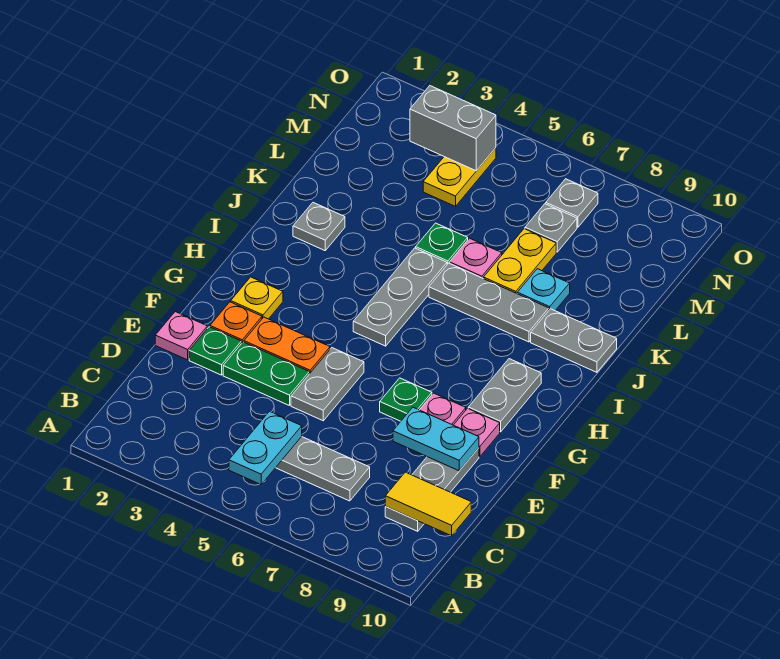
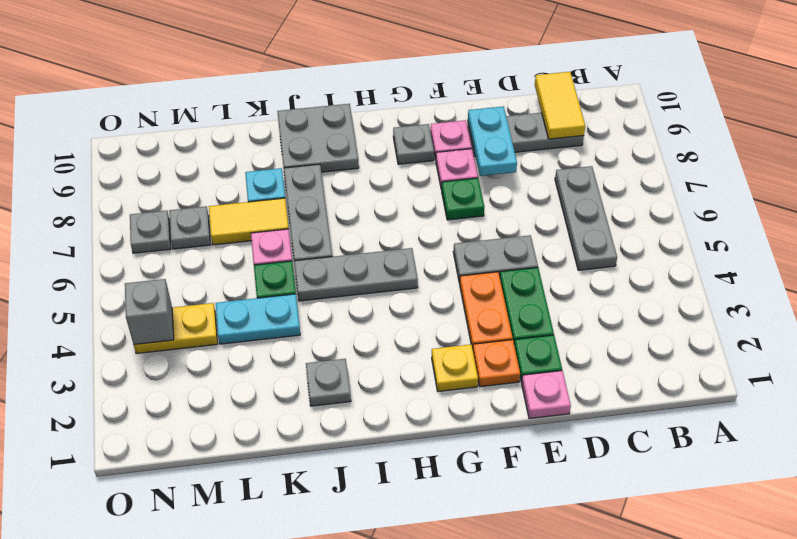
cyan plate B5:C5 level 2 -> cyan plate K4:L4 level 1
grey plate G9:H9 level 1 -> grey plate G9 level 1
grey plate J9:J10 level 1 -> grey plate I9:J10 level 1
yellow plate K7:L7 level 1 -> yellow tile K7:L7 level 1
grey brick N3:N4 level 2 -> grey brick N4 level 2

